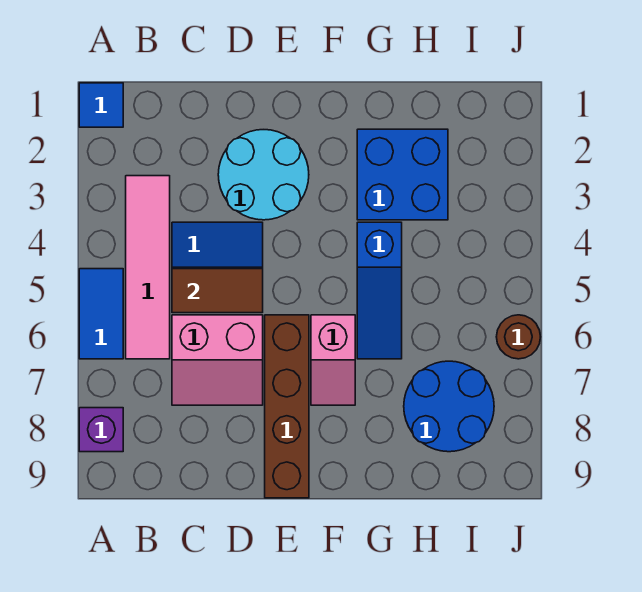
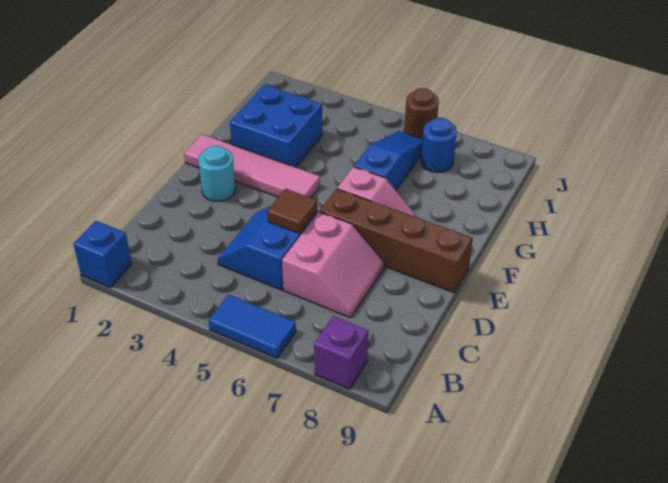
blue tile A1 level 1 -> blue brick A1 level 1
pink tile B3:B6 level 1 -> pink tile F1:F4 level 1
brown tile C5:D5 level 2 -> brown tile D5 level 2
cyan round brick D2:E3 level 1 -> cyan round brick E2 level 1
blue slope G4:G6 level 1 top 4 -> blue slope G6:I6 level 1 top G
blue round brick H7:I8 level 1 -> blue round brick I7 level 1

